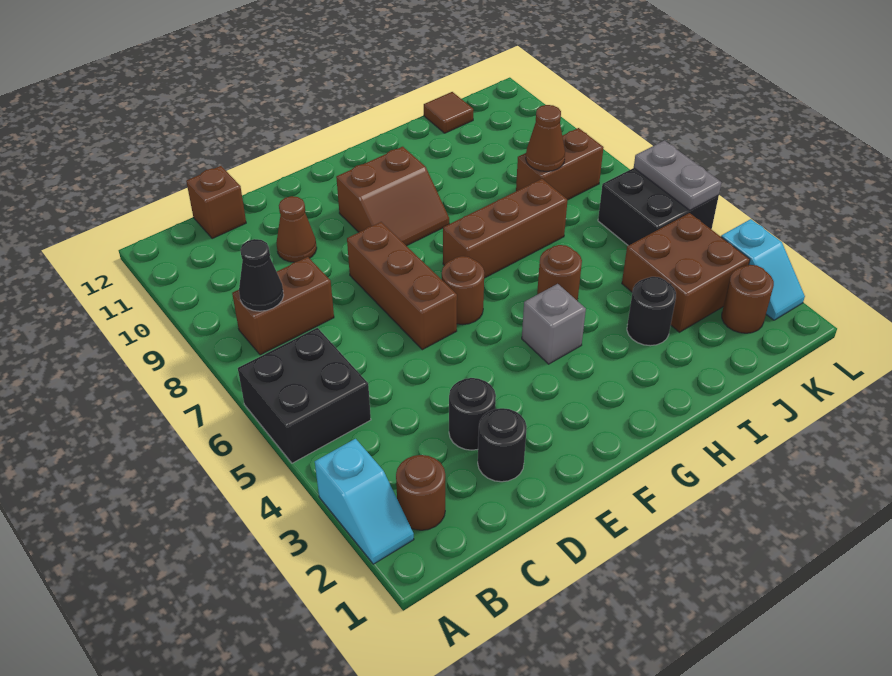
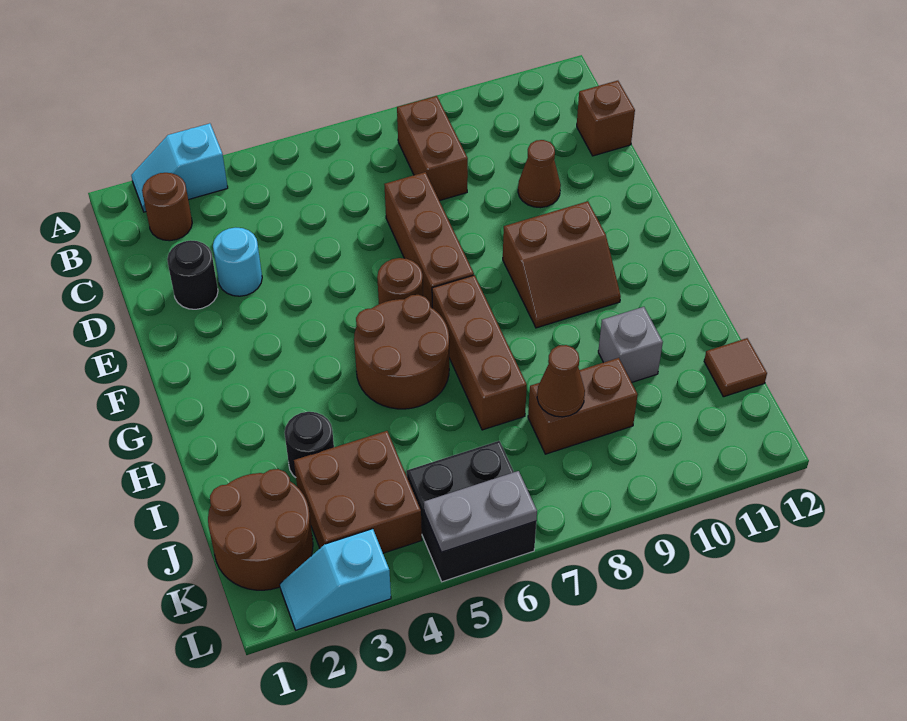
black brick A5:B6 level 1 -> none
black cone B8 level 2 -> none
black round brick D3 level 1 -> cyan round brick D3 level 1
brown brick E6:E8 level 1 -> brown brick D7:F7 level 1
brown slope F9:G10 level 1 top 10 -> brown slope F9:G10 level 1 top F
grey brick G4 level 1 -> grey brick I10 level 1
brown round brick H5 level 1 -> brown round brick G5:H6 level 1
brown brick J8:K8 level 1 -> brown brick J8:J9 level 1
brown round brick K2 level 1 -> brown round brick J1:K2 level 1

